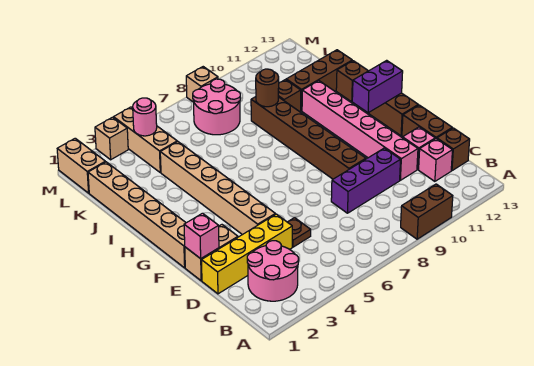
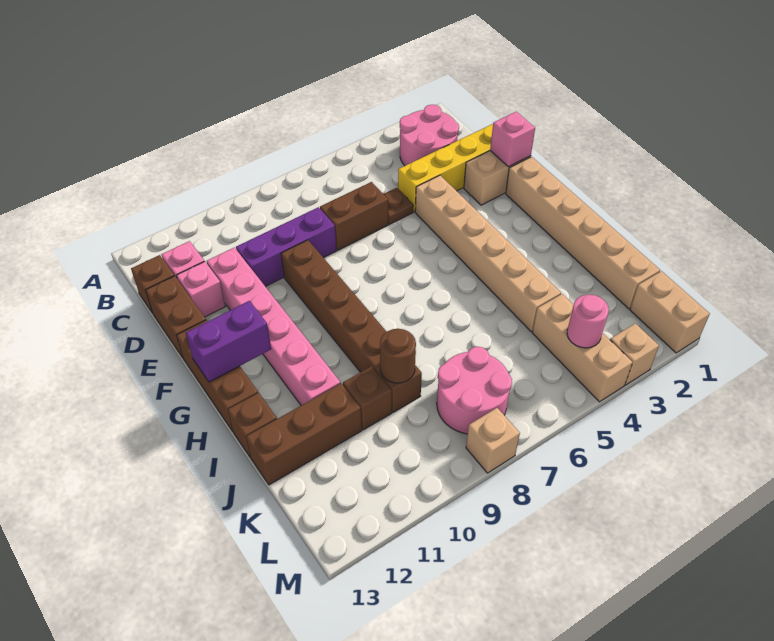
brown brick A9:A10 level 1 -> brown brick D6:D7 level 1

